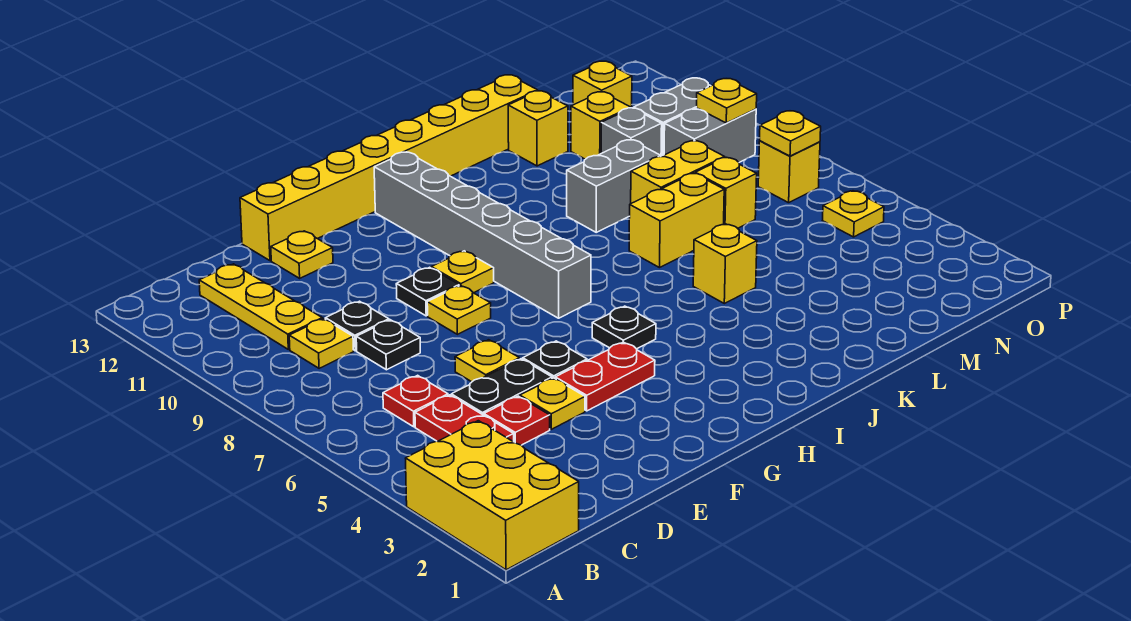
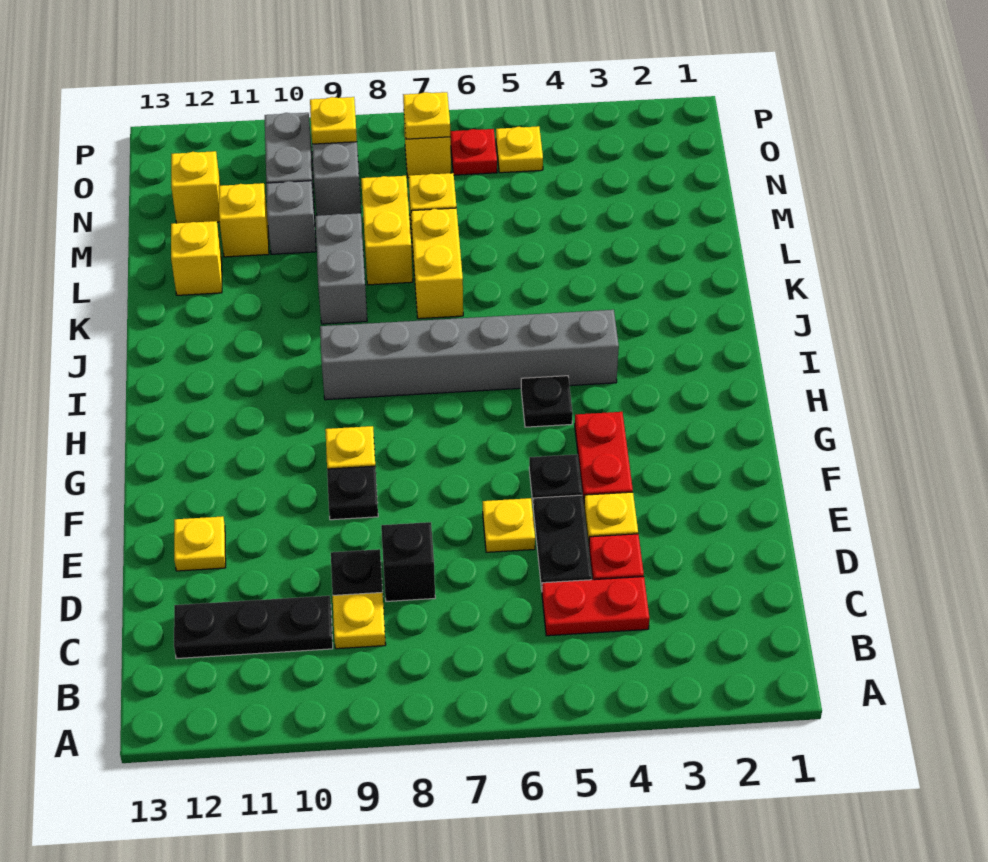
yellow brick A1:B3 level 1 -> none
red plate C6 level 1 -> red plate O6 level 1
yellow plate C10:C12 level 1 -> black plate C10:C12 level 1
black plate D8 level 1 -> black brick D8 level 1
yellow brick E13:L13 level 1 -> none
yellow plate F8 level 1 -> none
grey brick H7:H12 level 1 -> grey brick I4:I9 level 1
yellow brick K5 level 1 -> none

